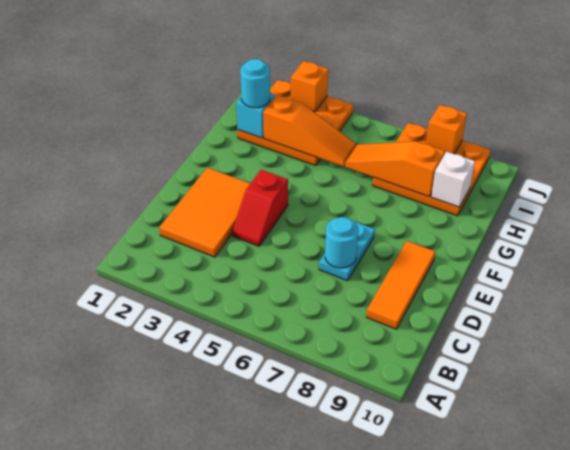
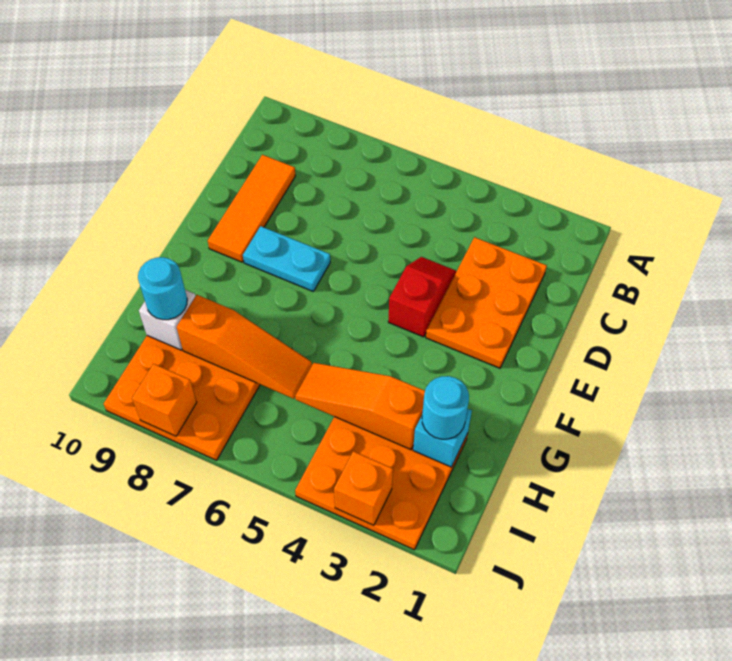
orange tile C2:E3 level 1 -> orange plate C2:E3 level 1
cyan plate D7:E7 level 1 -> cyan plate E7:E8 level 1
cyan round brick D7 level 2 -> cyan round brick H9 level 3

